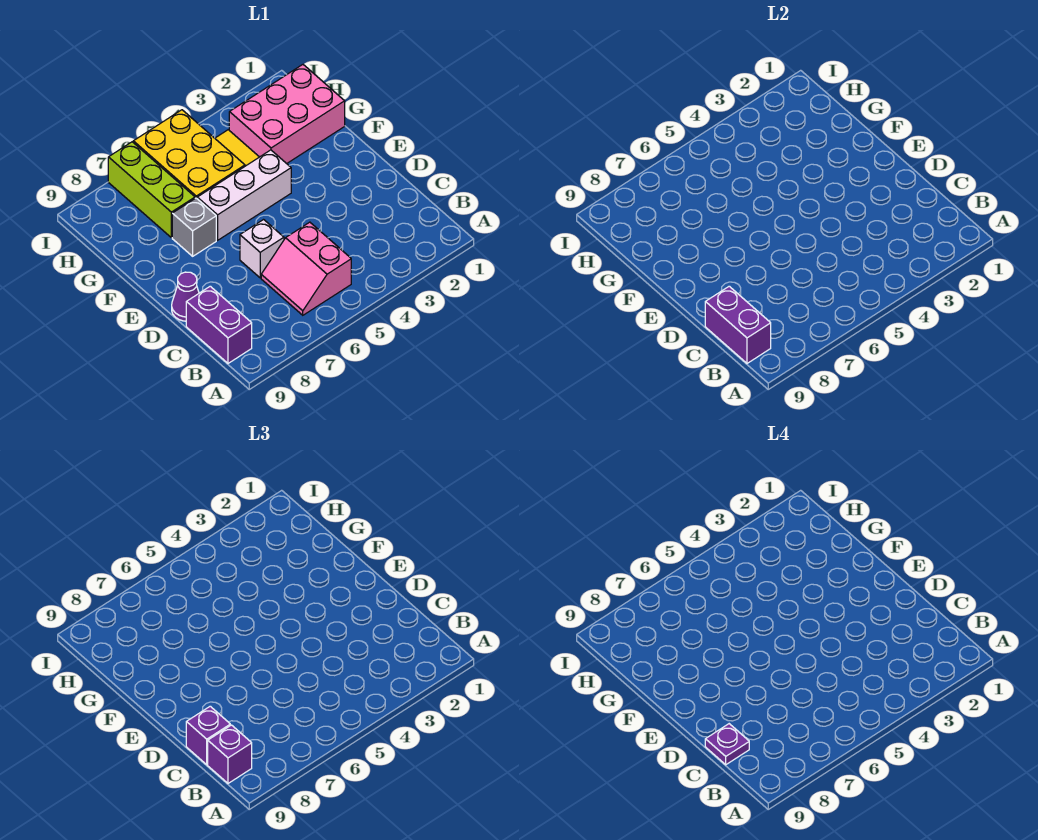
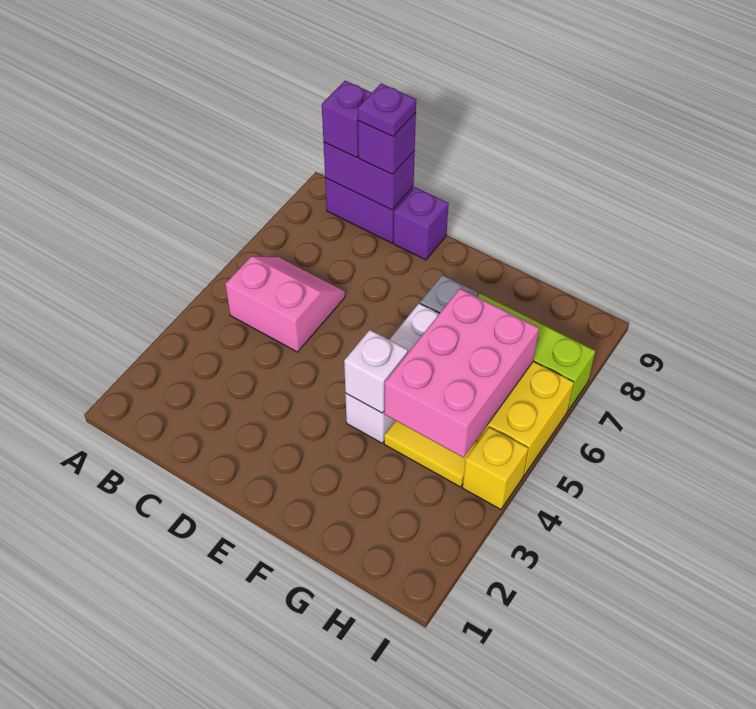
white brick D6 level 1 -> white brick F4 level 2
purple cone D9 level 1 -> purple brick D9 level 1
pink brick G1:H3 level 1 -> pink brick G4:H6 level 2
none -> yellow brick I4 level 1

